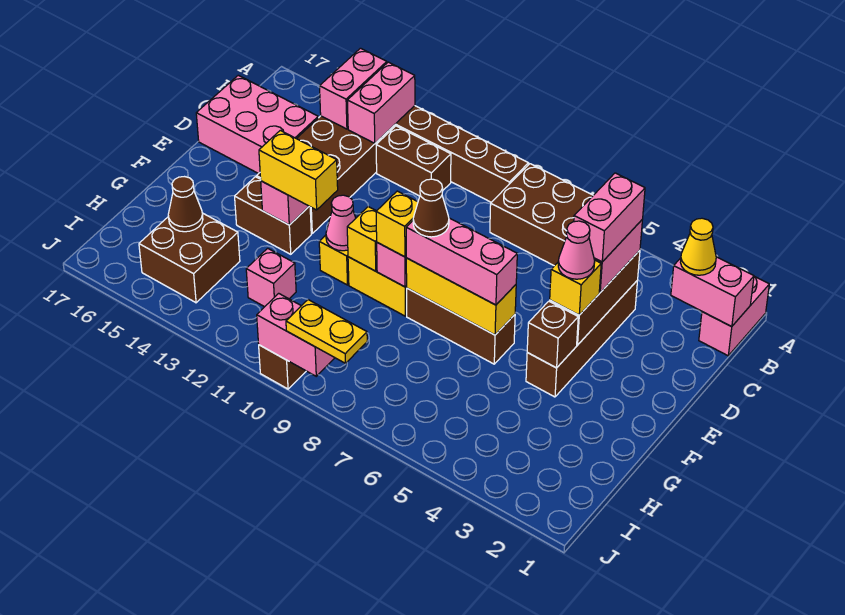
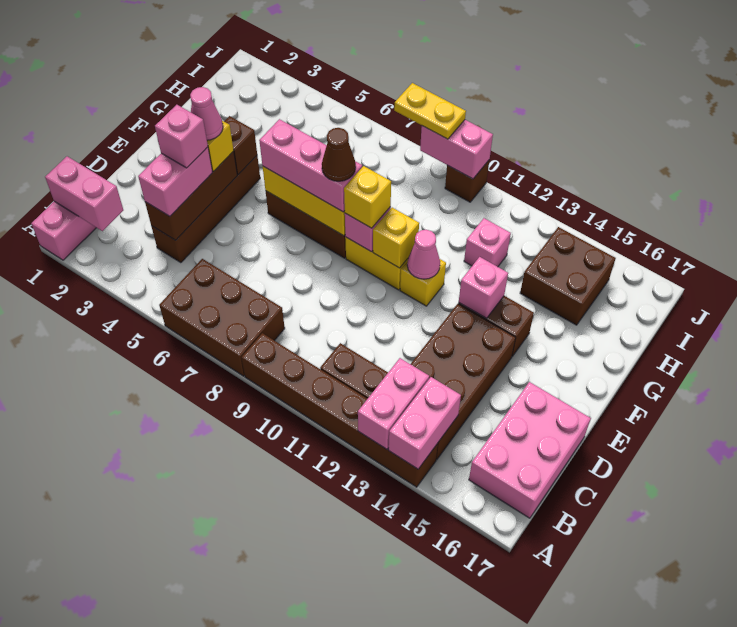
yellow cone B2 level 3 -> none
pink brick C4:D4 level 4 -> pink brick D4 level 4
pink brick C15:D17 level 1 -> pink brick B16:D17 level 1
yellow brick F12:F13 level 3 -> none
brown cone H15 level 2 -> none

